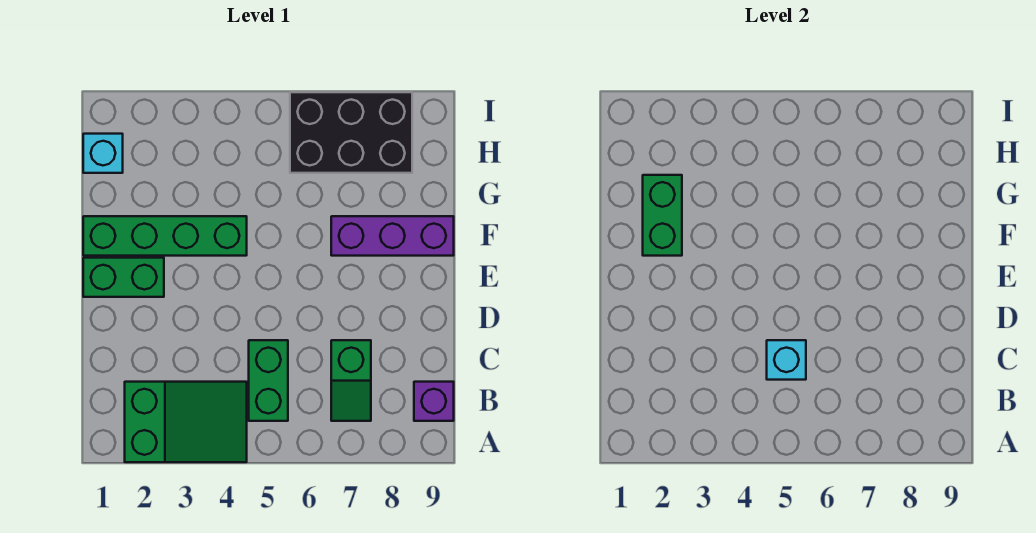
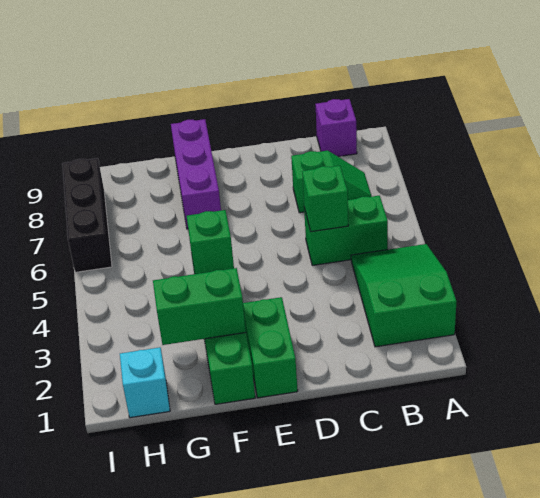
cyan brick C5 level 2 -> green brick C5 level 2
none -> green brick F4 level 2
black brick H6:I8 level 1 -> black brick I6:I8 level 1

